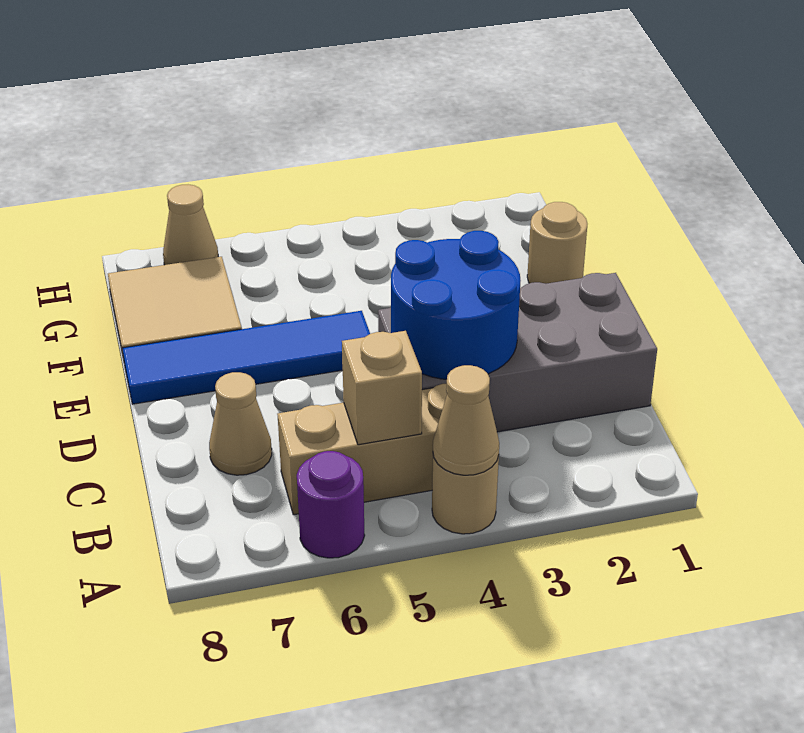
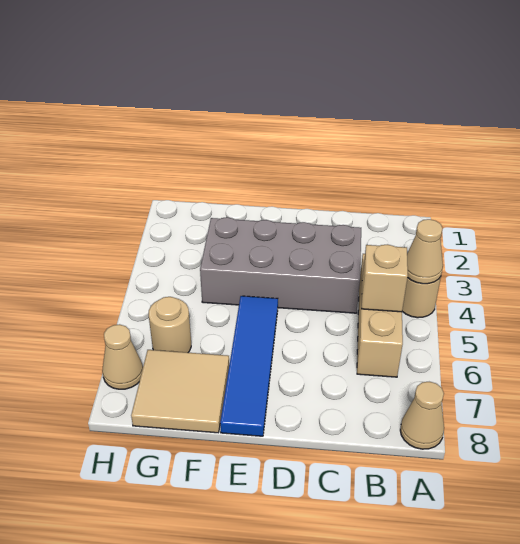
purple round brick A6 level 1 -> none
grey brick C1:D4 level 1 -> grey brick C3:F4 level 1
blue round brick C3:D4 level 2 -> none
tan cone C7 level 1 -> tan cone A8 level 1
tan round brick F1 level 1 -> tan round brick G6 level 1

